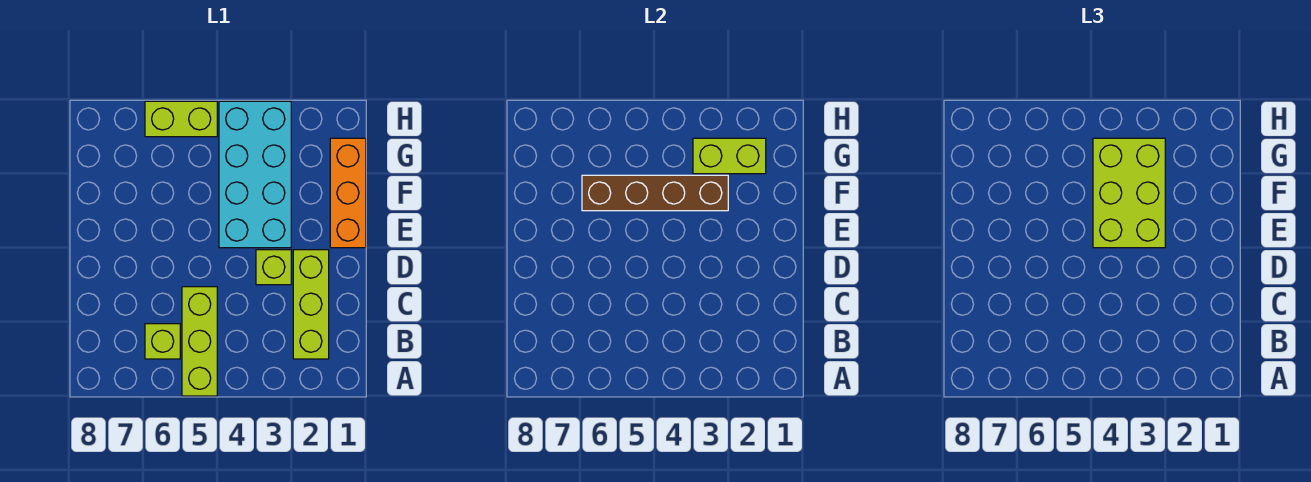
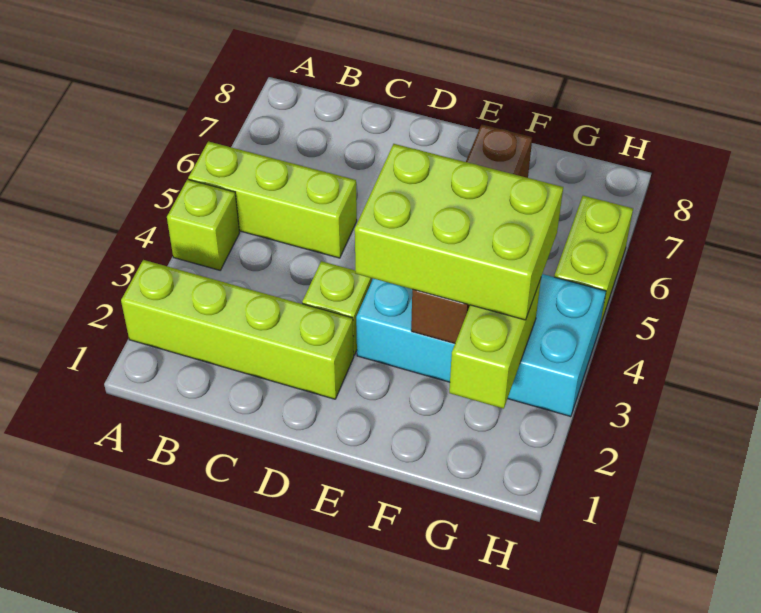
lime brick B2:D2 level 1 -> lime brick A2:D2 level 1
lime brick B6 level 1 -> lime brick A4 level 1
orange brick E1:G1 level 1 -> none

